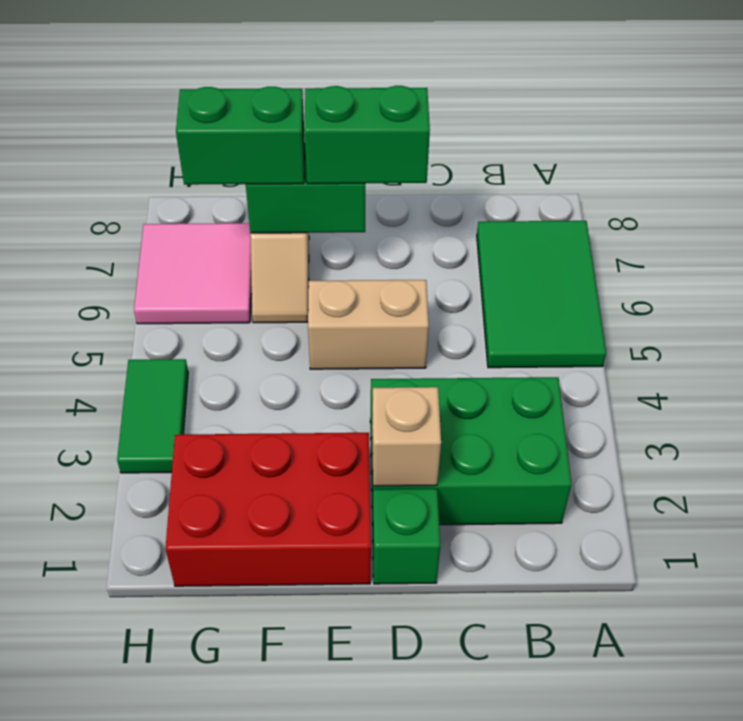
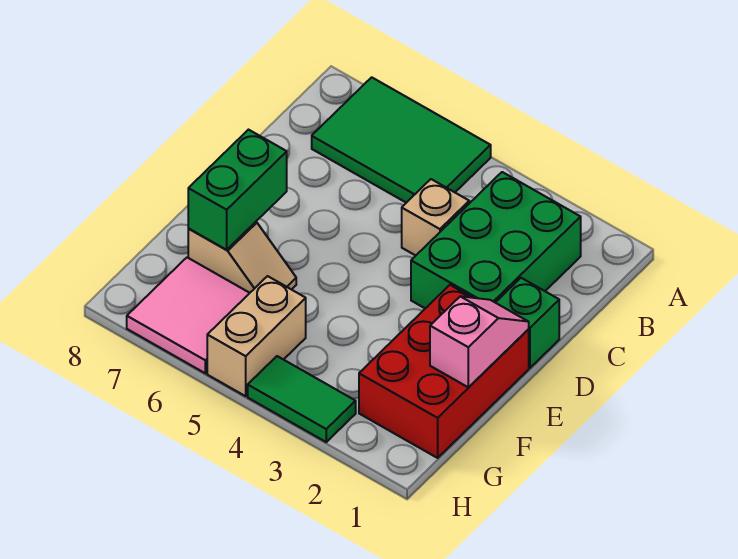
tan brick D2 level 2 -> tan brick C4 level 1
tan brick D5:E5 level 1 -> tan brick G5:H5 level 1
green brick D7:E7 level 3 -> none
none -> pink slope E1:F1 level 2 top F
green brick F7:G7 level 3 -> none

